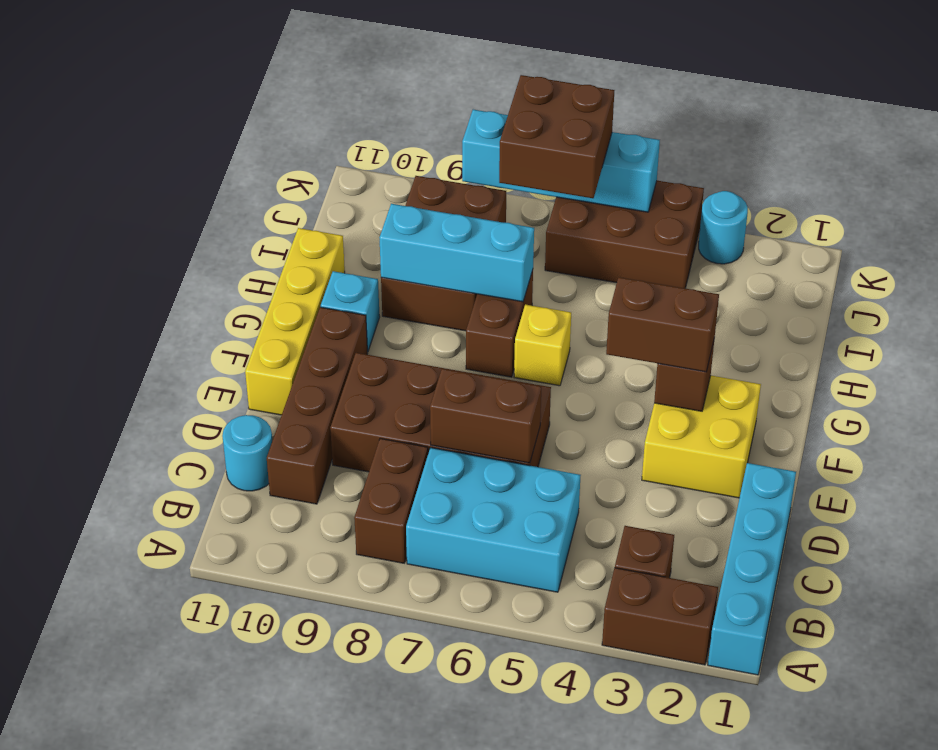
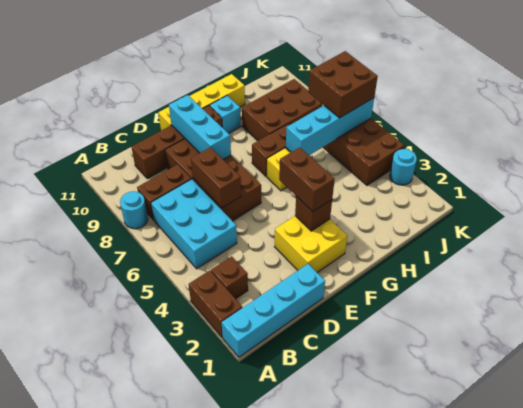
cyan round brick C11 level 1 -> cyan round brick A8 level 1
cyan brick H7:H9 level 2 -> cyan brick E8:E10 level 2
cyan brick K5:K8 level 2 -> cyan brick H6:K6 level 2

